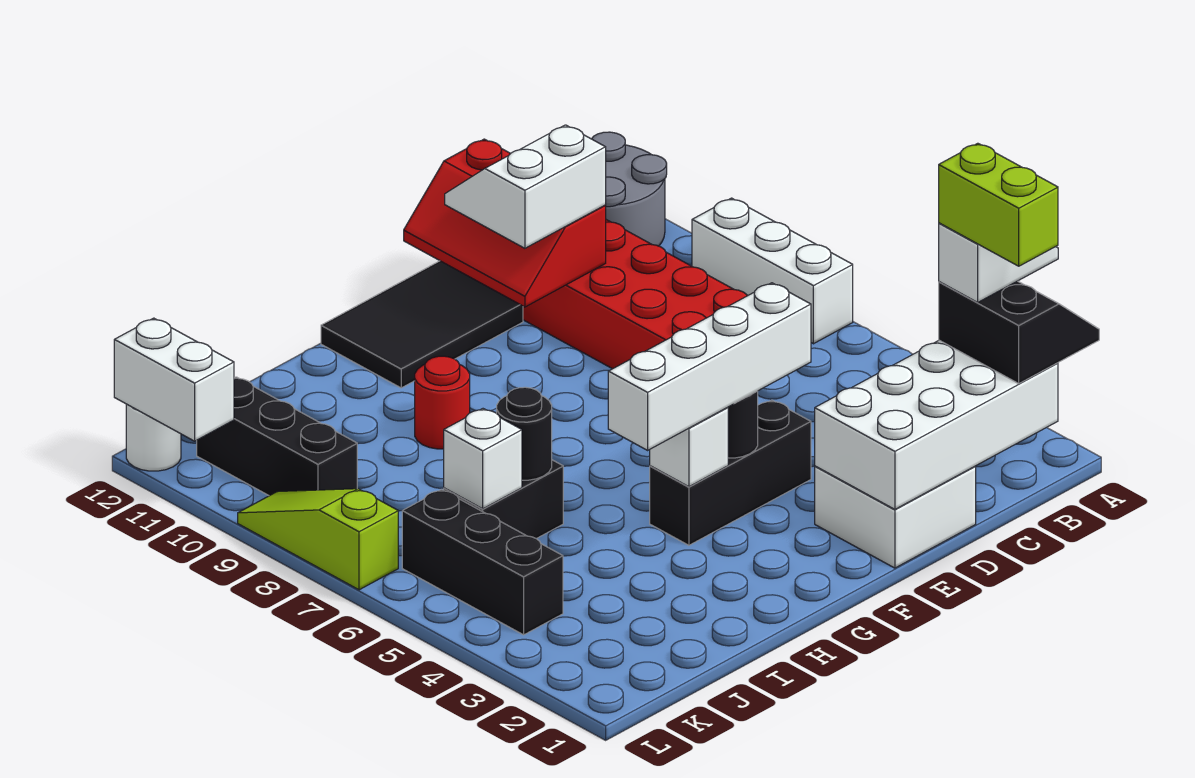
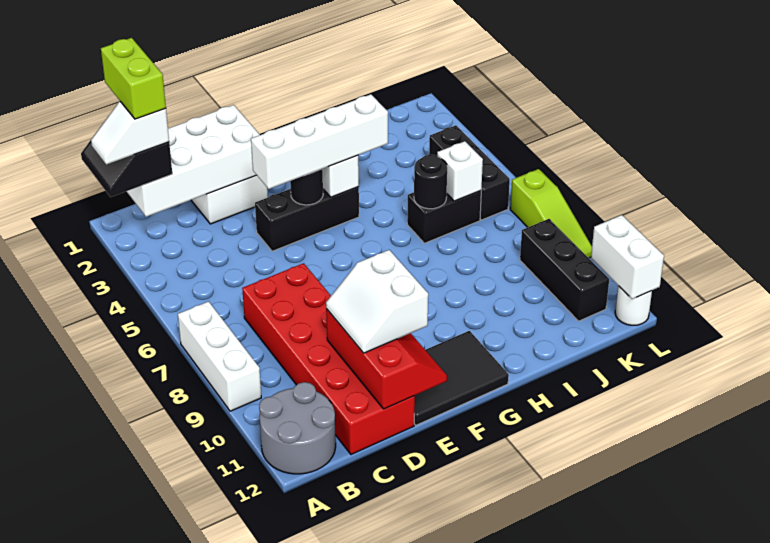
white slope D10:E11 level 3 top 10 -> white slope D10:E11 level 3 top E
red round brick H9 level 1 -> none

